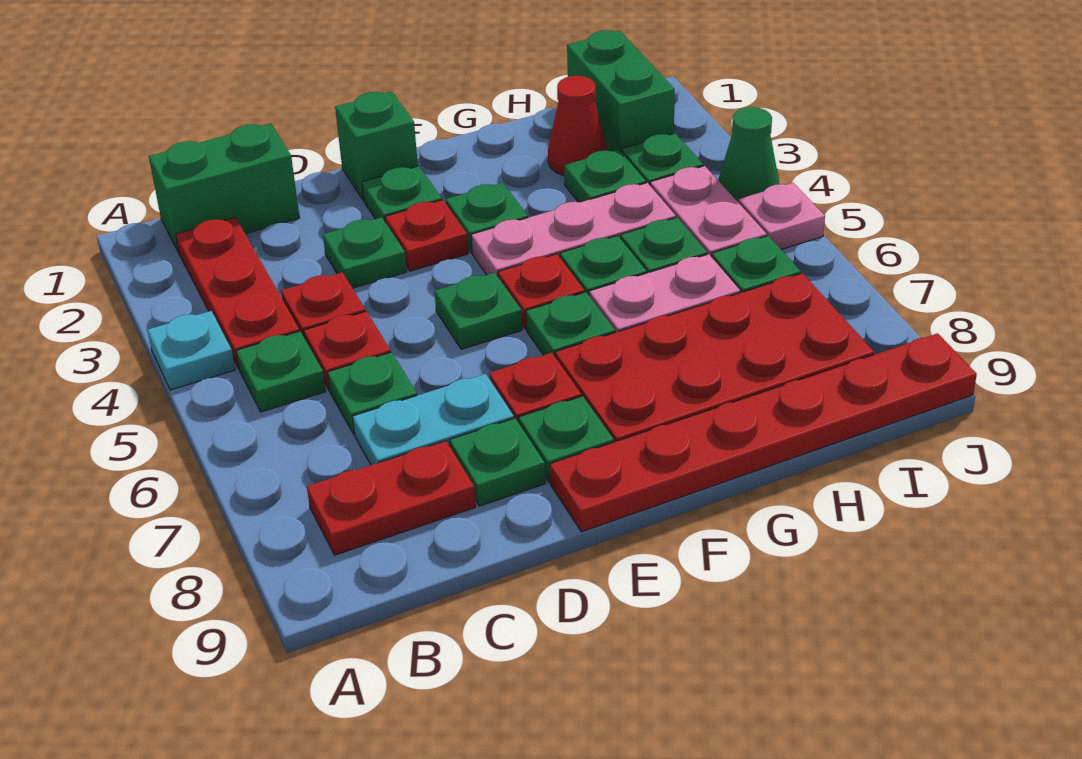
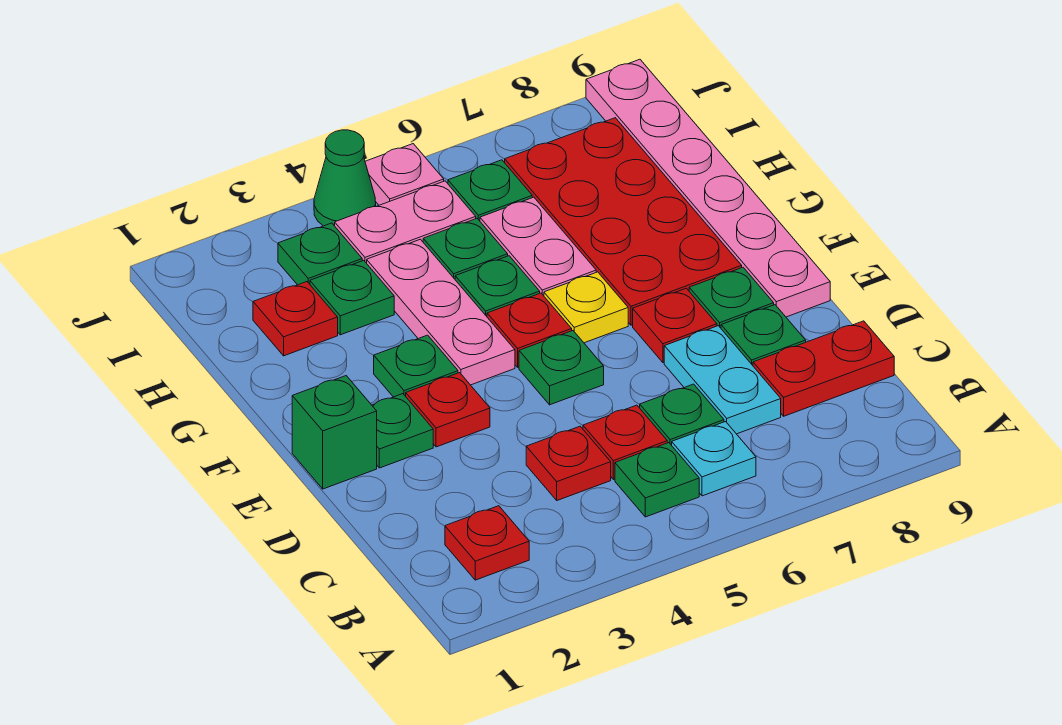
cyan plate A4 level 1 -> cyan plate B6 level 1
green brick B1:C1 level 1 -> none
red plate B2:B4 level 1 -> red plate B2 level 1
red plate B8:C8 level 1 -> red plate C8:C9 level 1
green plate D3 level 1 -> none
red plate E9:J9 level 1 -> pink plate E9:J9 level 1
green plate F6 level 1 -> yellow plate F6 level 1
red cone H2 level 1 -> red plate H2 level 1
green brick I1:I2 level 1 -> none

